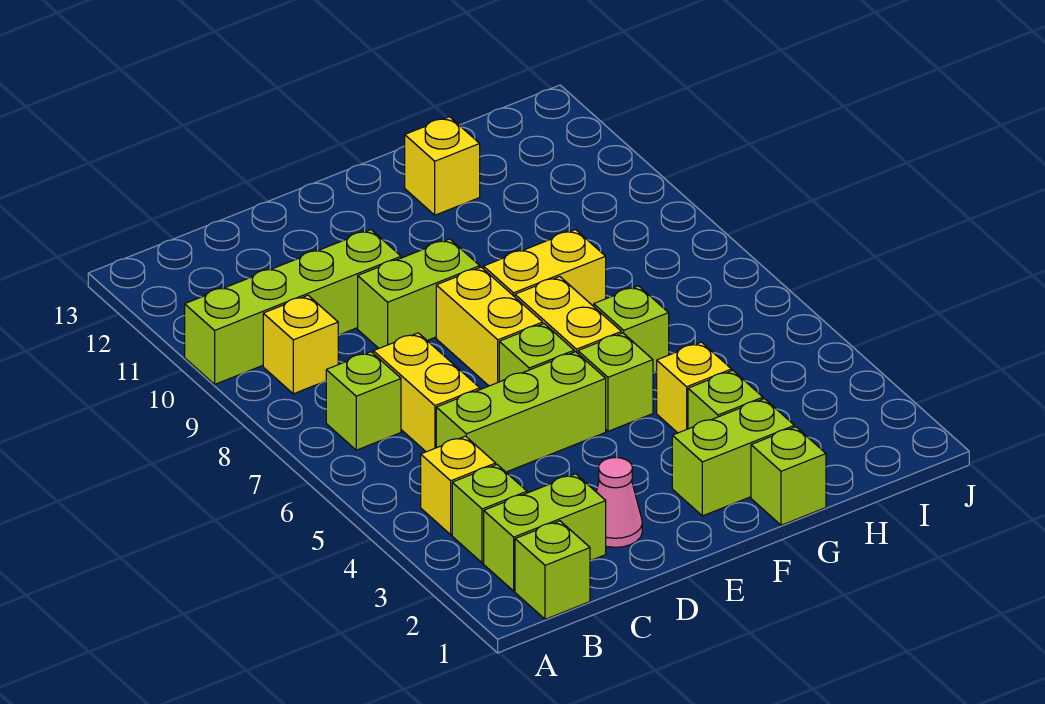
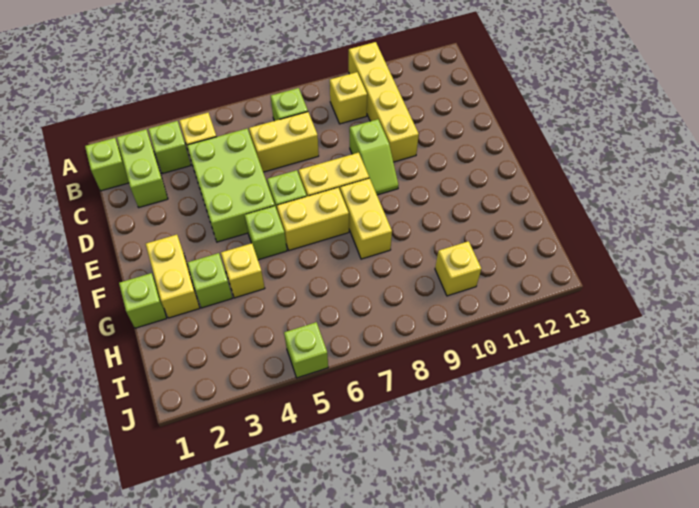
lime brick A10:D10 level 1 -> yellow brick A10:D10 level 1
lime brick C5:E5 level 1 -> lime brick C4:E5 level 1
pink cone D2 level 1 -> none
lime brick D9:E9 level 1 -> lime slope D9:E9 level 1 top D
lime brick F2:G2 level 1 -> yellow brick F2:G2 level 1
lime brick G6 level 1 -> lime brick J5 level 1
yellow brick G12 level 1 -> yellow brick I10 level 1

